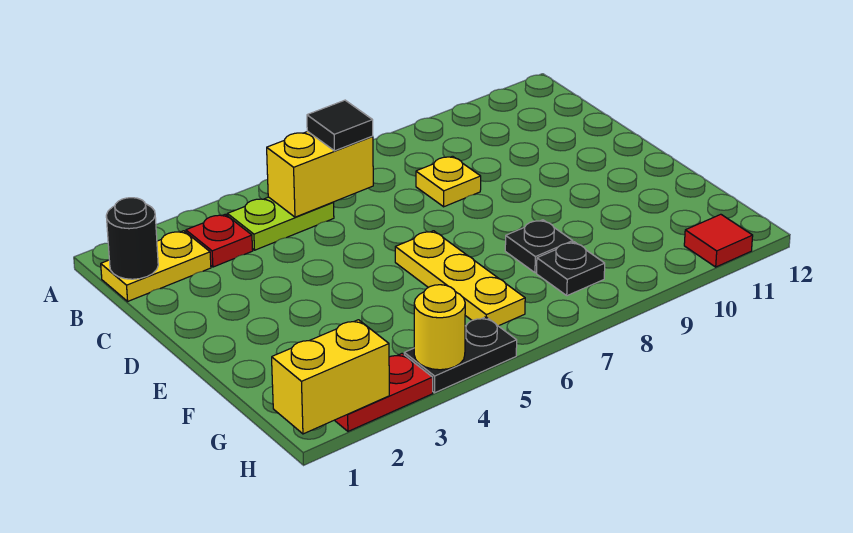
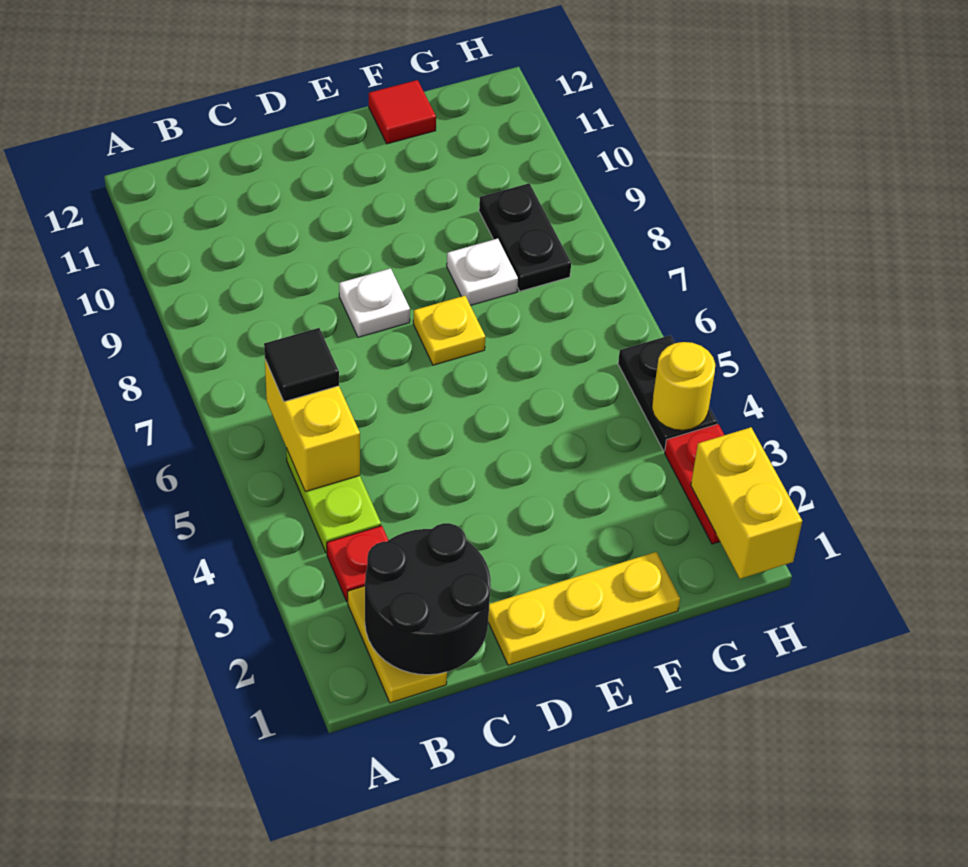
black round brick B1 level 2 -> black round brick B1:C2 level 2
yellow plate C8 level 1 -> yellow plate E7 level 1
none -> white plate D8 level 1
yellow plate E6:G6 level 1 -> yellow plate D1:F1 level 1
black plate F8 level 1 -> white plate F8 level 1
black plate G8 level 1 -> black plate G8:G9 level 1
red tile H11 level 1 -> red tile F12 level 1

